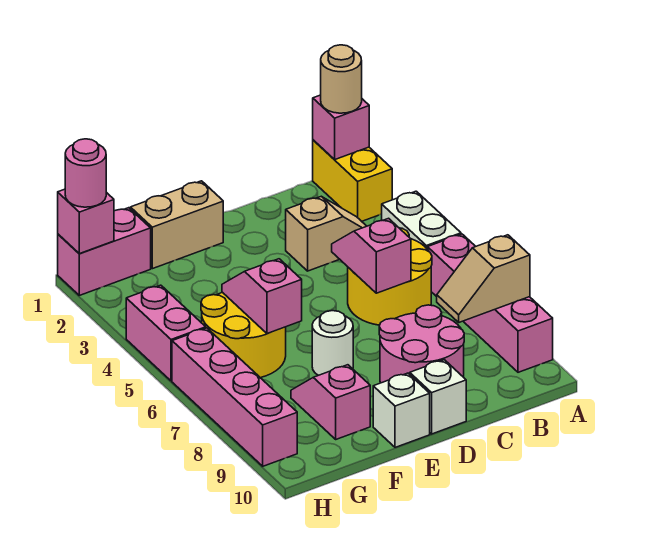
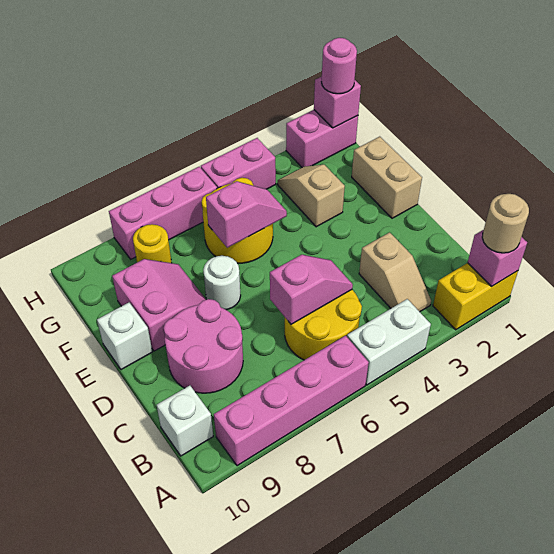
tan slope A8:B8 level 2 top A -> tan slope F3:G3 level 1 top F
white brick D10 level 1 -> white brick B10 level 1
pink slope F8:F9 level 1 top 9 -> pink slope E8:F9 level 1 top 9
pink brick G1:H1 level 1 -> pink brick H1:H2 level 1
none -> yellow round brick G8 level 1
pink brick H6:H9 level 1 -> pink brick H6:H8 level 1

